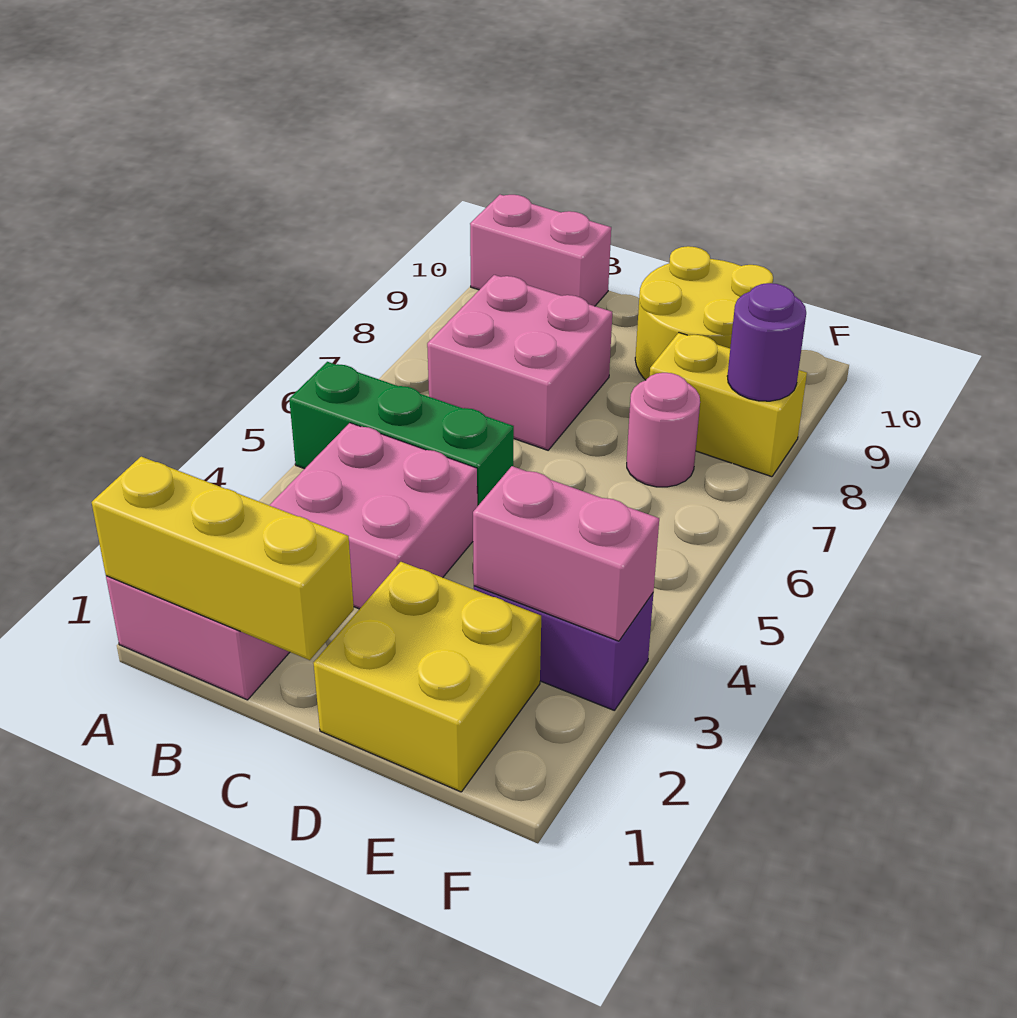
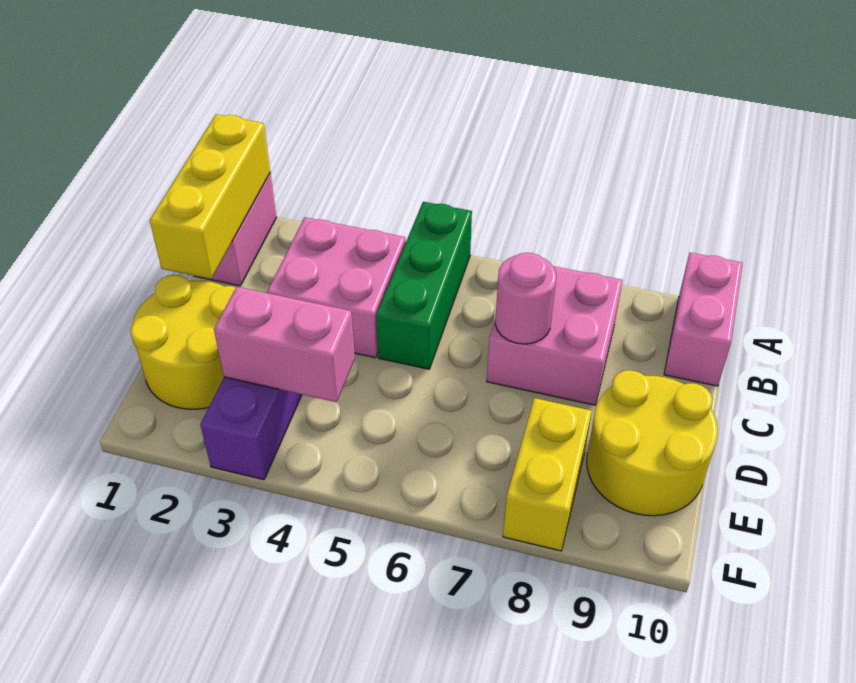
yellow brick D1:E2 level 1 -> yellow round brick D1:E2 level 1
pink brick E3:F3 level 2 -> pink brick E3:E4 level 2
pink round brick E7 level 1 -> pink round brick C7 level 2
purple round brick F8 level 2 -> none

